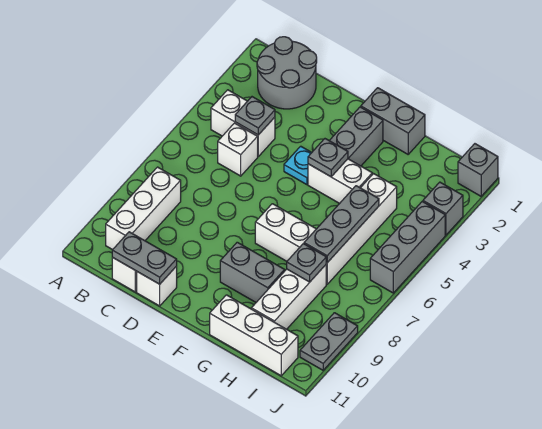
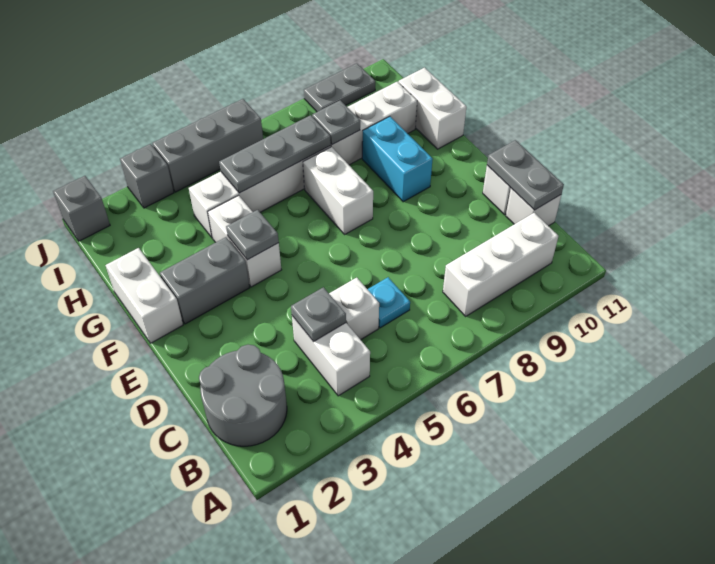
cyan plate E4 level 1 -> cyan plate C6 level 1
grey brick F1:G1 level 1 -> white brick F1:G1 level 1
grey brick F9:G9 level 1 -> cyan brick F9:G9 level 1
white brick G11:I11 level 1 -> white brick G11:H11 level 1

